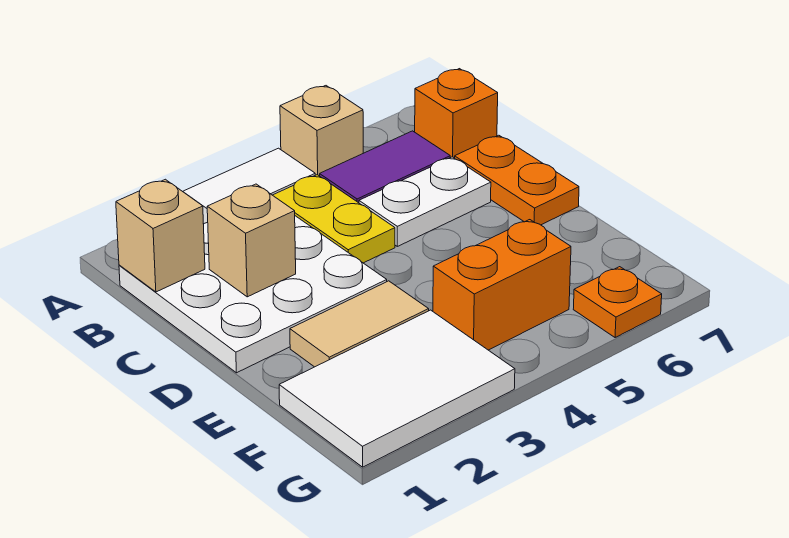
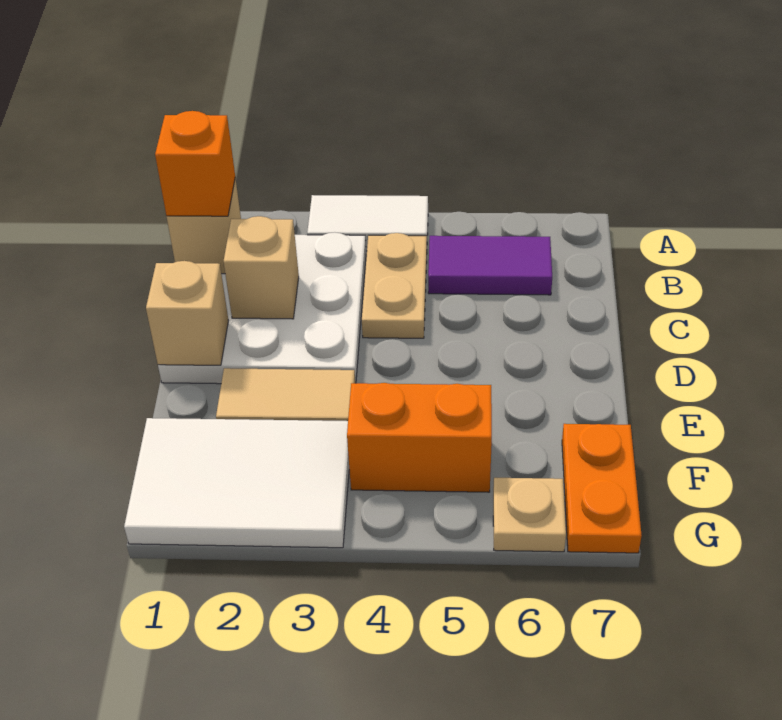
tan brick A5 level 1 -> tan brick D1 level 2
yellow plate B4:C4 level 1 -> tan plate B4:C4 level 1
orange brick B7 level 1 -> orange brick B1 level 3
white plate C5:C6 level 1 -> none
orange plate C7:D7 level 1 -> orange plate F7:G7 level 1
orange plate G6 level 1 -> tan plate G6 level 1

